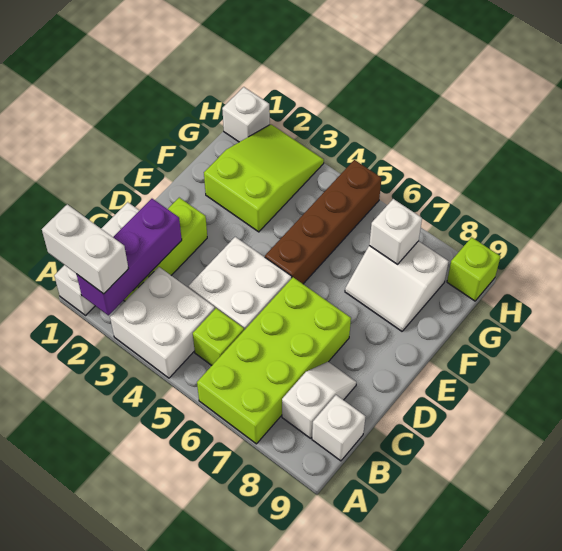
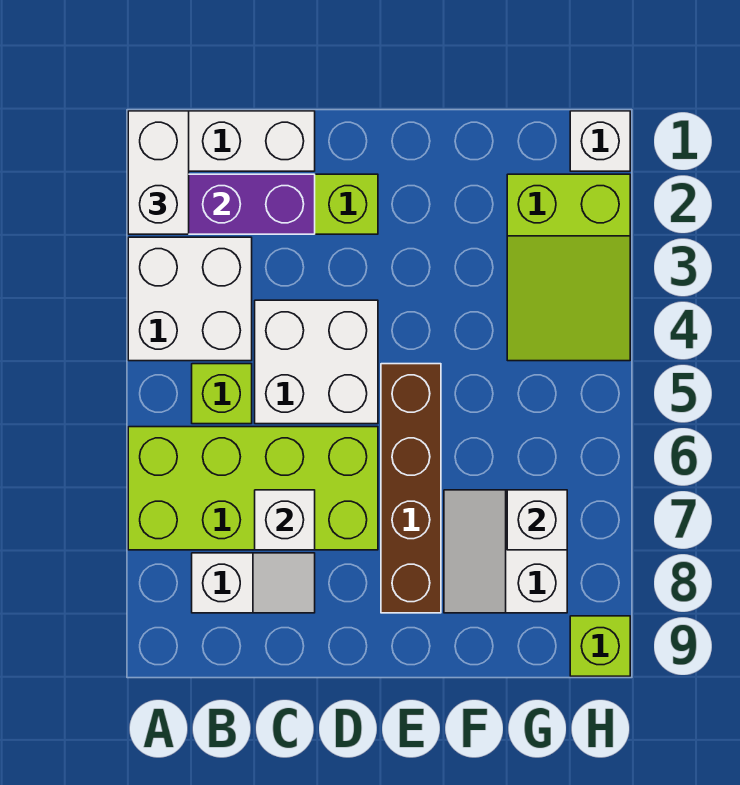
white brick B9 level 1 -> white brick C7 level 2
brown brick E5:H5 level 1 -> brown brick E5:E8 level 1
lime slope F2:H3 level 1 top F -> lime slope G2:H4 level 1 top 2

